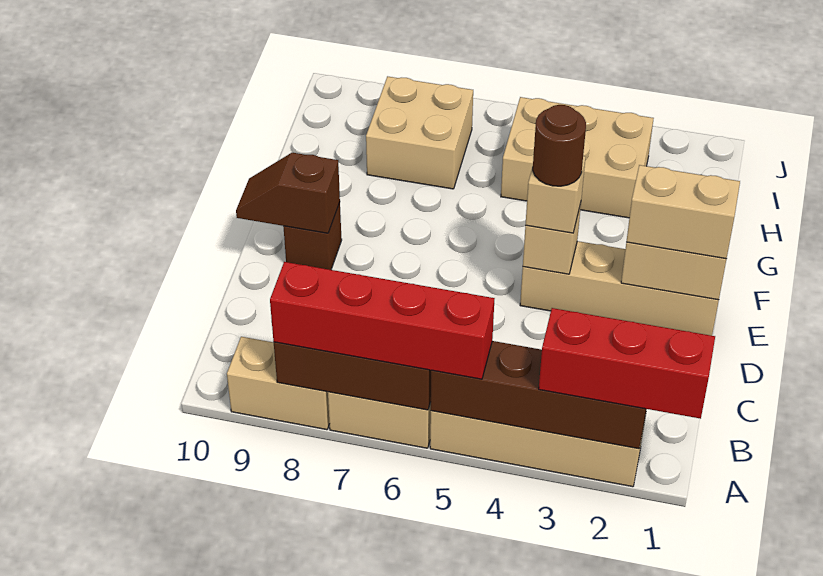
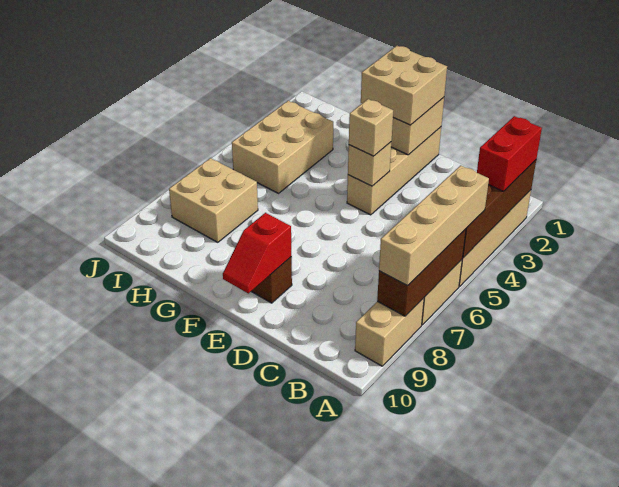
red brick A1:A3 level 3 -> red brick A2:A3 level 3
red brick A5:A8 level 3 -> tan brick A5:A8 level 3
tan brick E1:E2 level 3 -> tan brick E1:F2 level 3
brown round brick E4 level 4 -> none
brown slope E9:E10 level 2 top 9 -> red slope E9:E10 level 2 top 9

